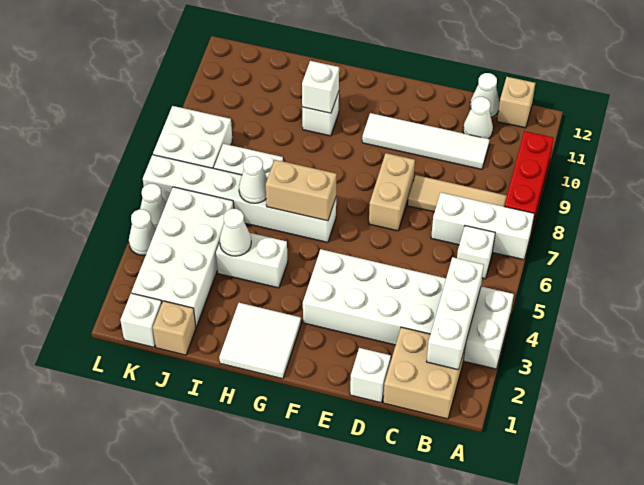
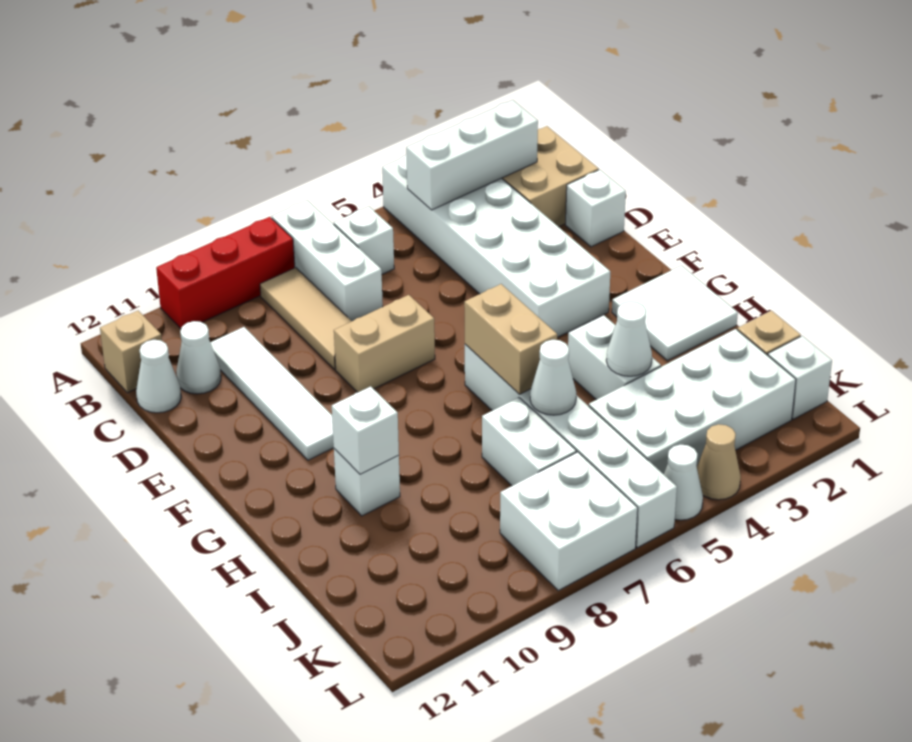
white cone L4 level 1 -> tan cone L4 level 1

